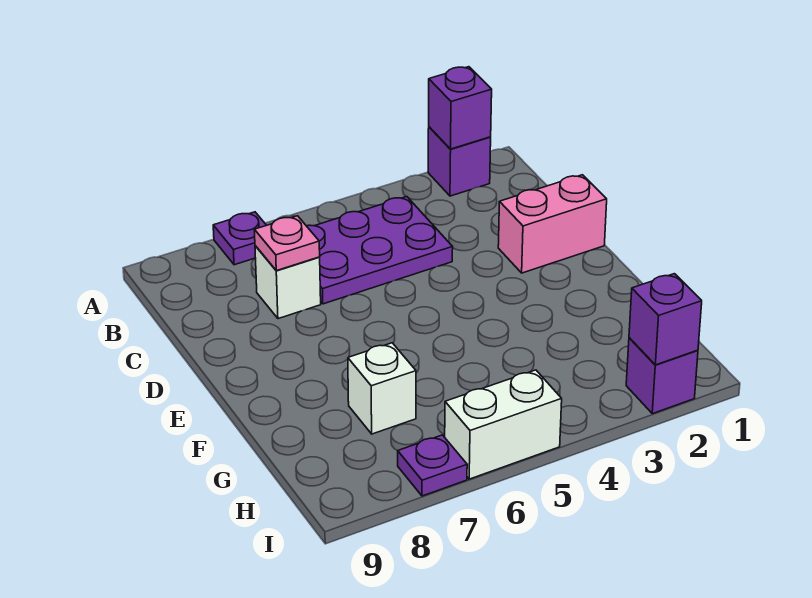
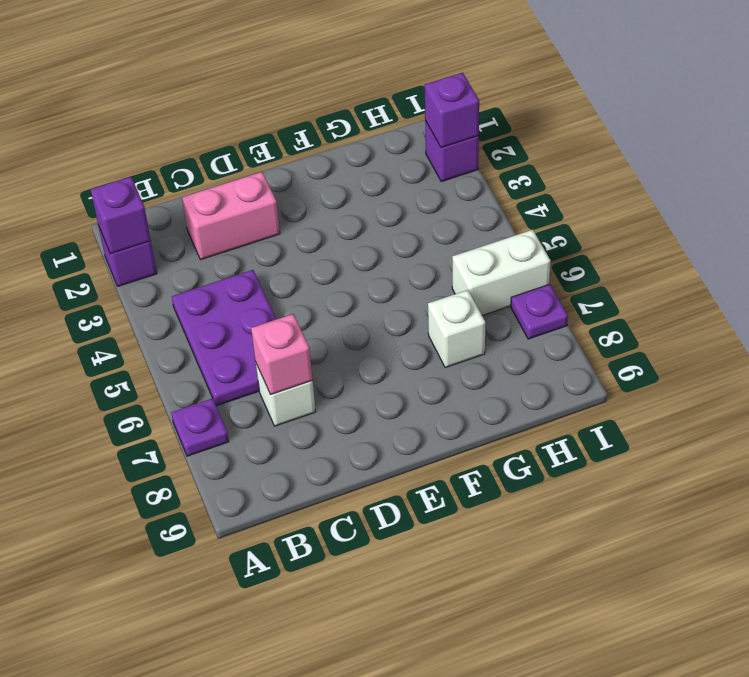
pink plate C7 level 2 -> pink brick C7 level 2
pink brick D1:D2 level 1 -> pink brick C2:D2 level 1
white brick I5:I6 level 1 -> white brick H6:I6 level 1

